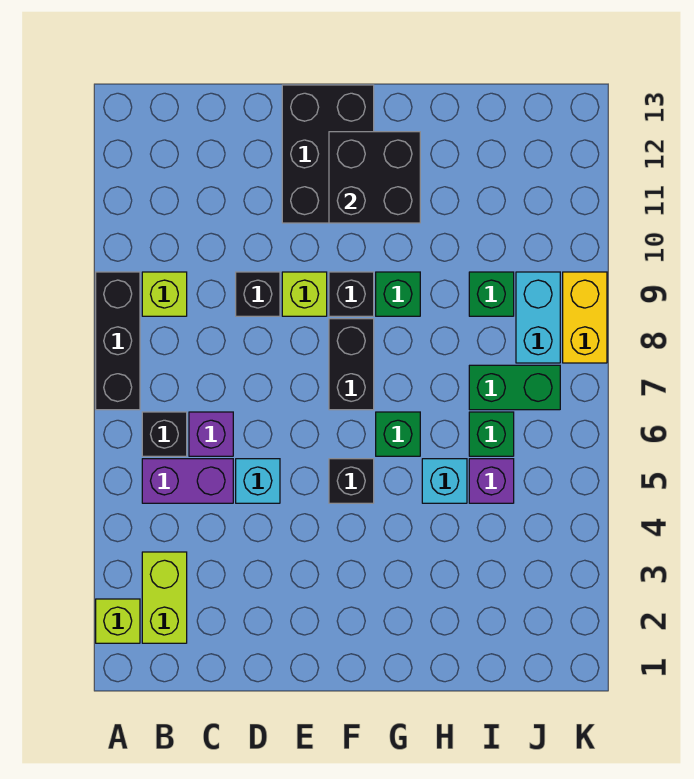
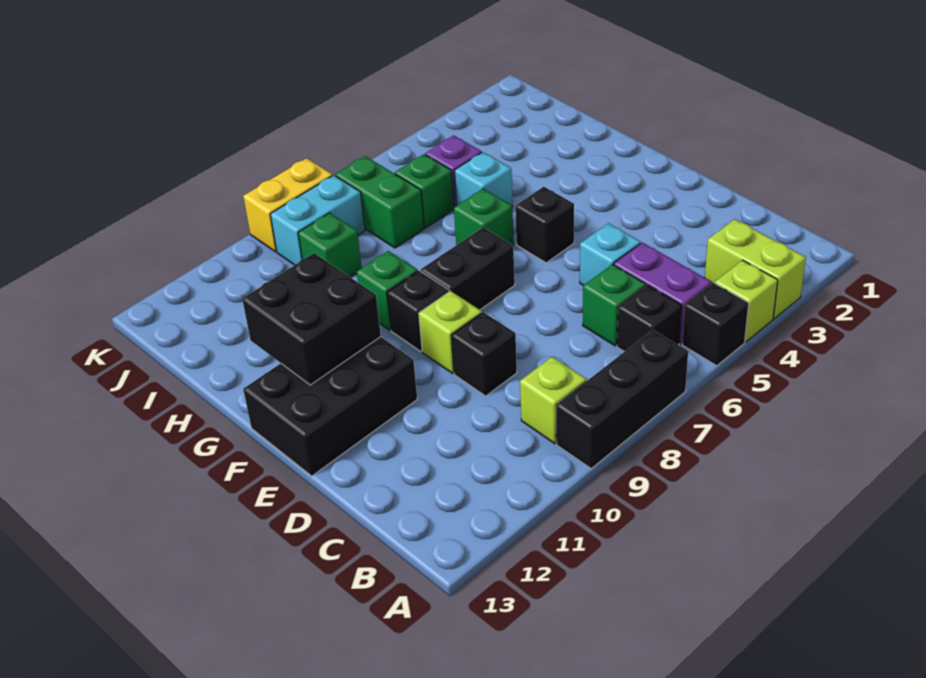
lime brick A2 level 1 -> lime brick A4 level 1
none -> black brick A5 level 1
lime brick B2:B3 level 1 -> lime brick A3:B3 level 1
purple brick C6 level 1 -> green brick C6 level 1

